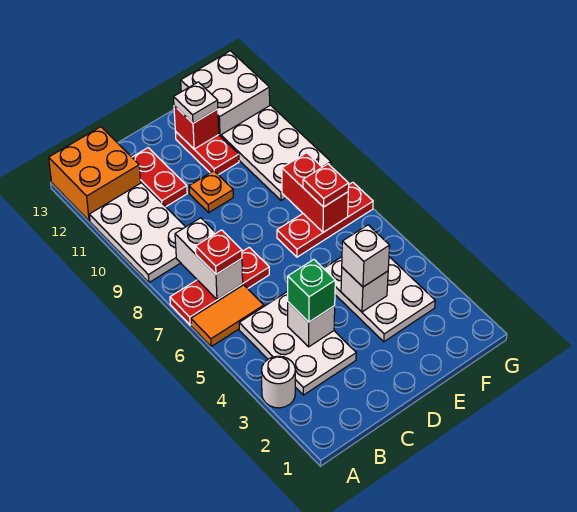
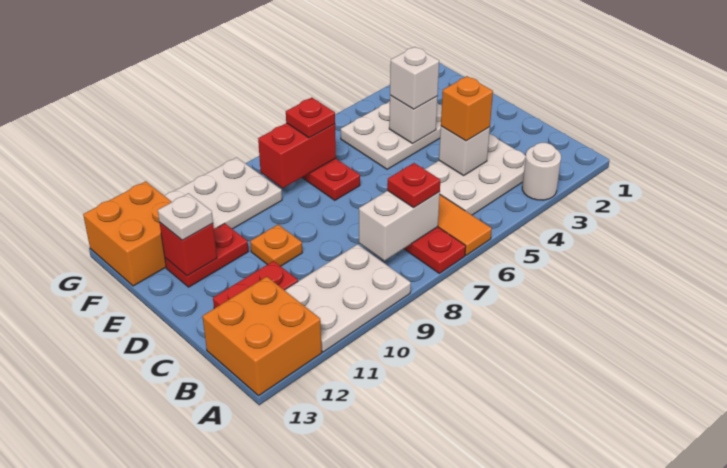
green brick C4 level 3 -> orange brick C4 level 3
white brick F12:G13 level 1 -> orange brick F12:G13 level 1

